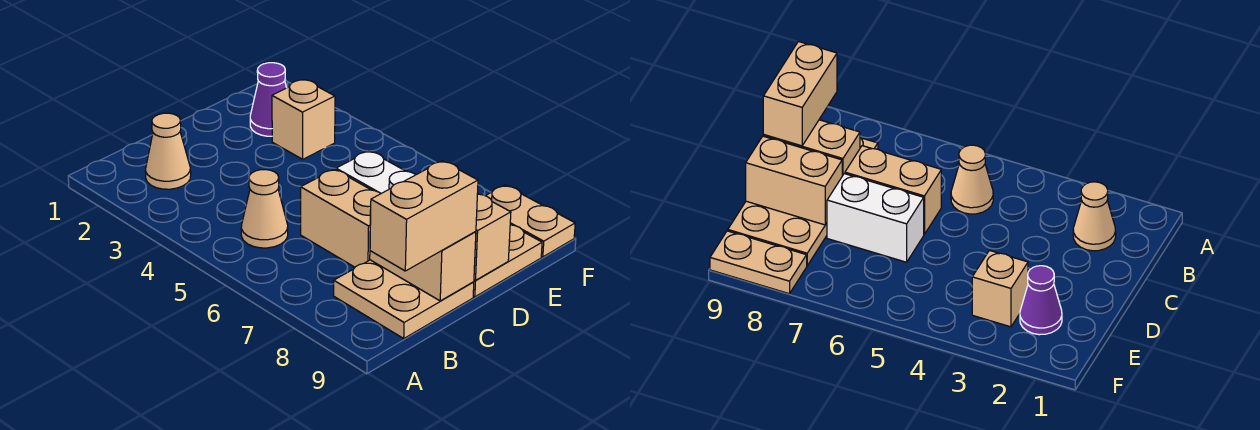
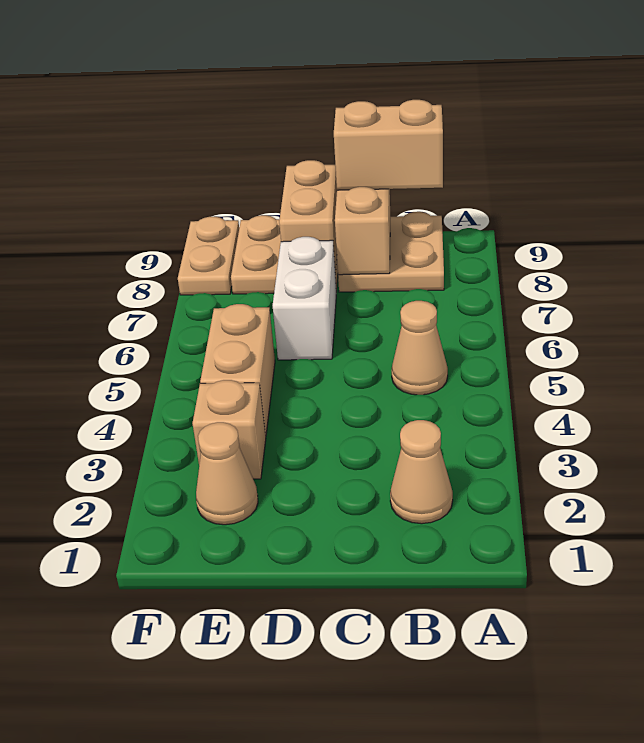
tan brick C6:C7 level 1 -> tan brick E4:E5 level 1
purple cone E2 level 1 -> tan cone E2 level 1

